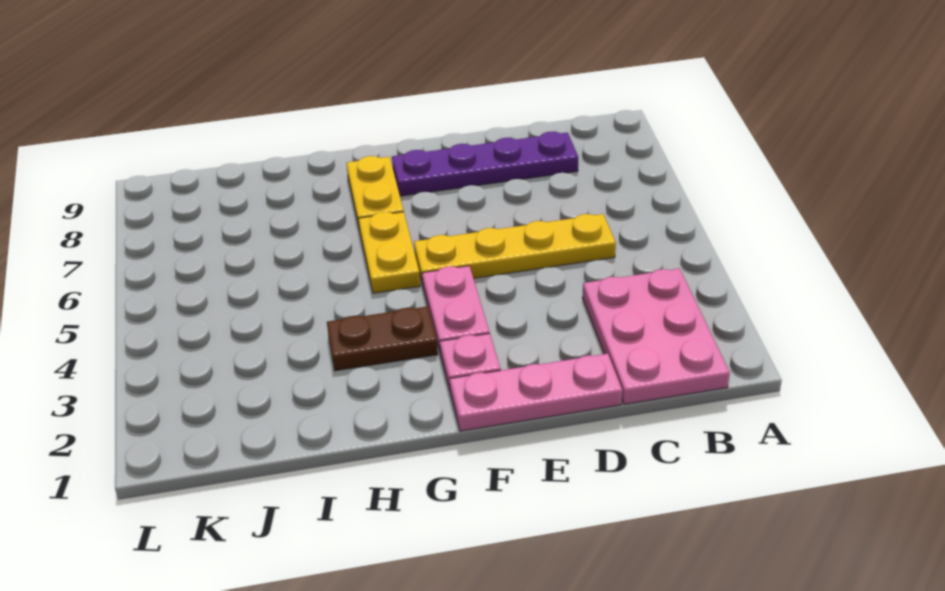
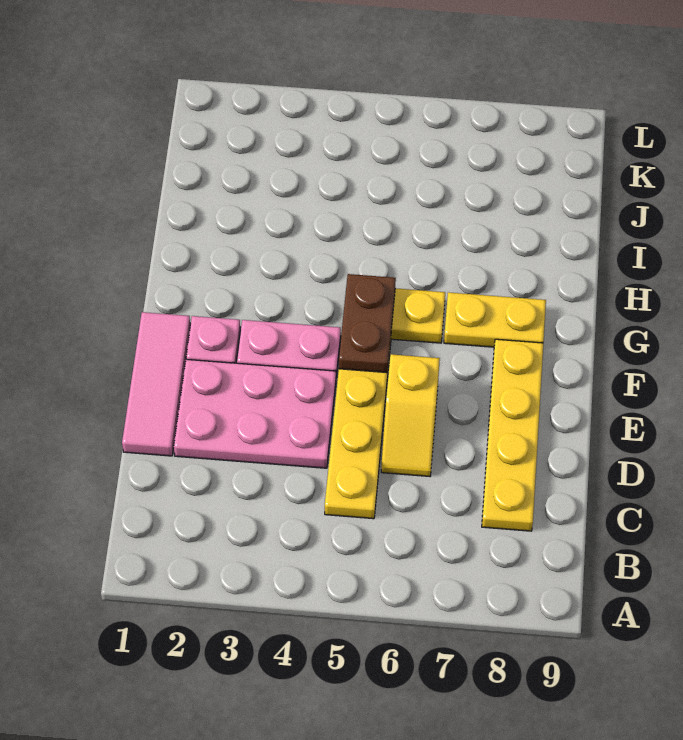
pink plate B1:C3 level 1 -> pink plate D2:E4 level 1
purple plate C8:F8 level 1 -> yellow plate C8:F8 level 1
pink plate D1:F1 level 1 -> pink tile D1:F1 level 1
none -> yellow slope D6:E6 level 1 top E
brown plate G3:H3 level 1 -> brown plate F5:G5 level 2

